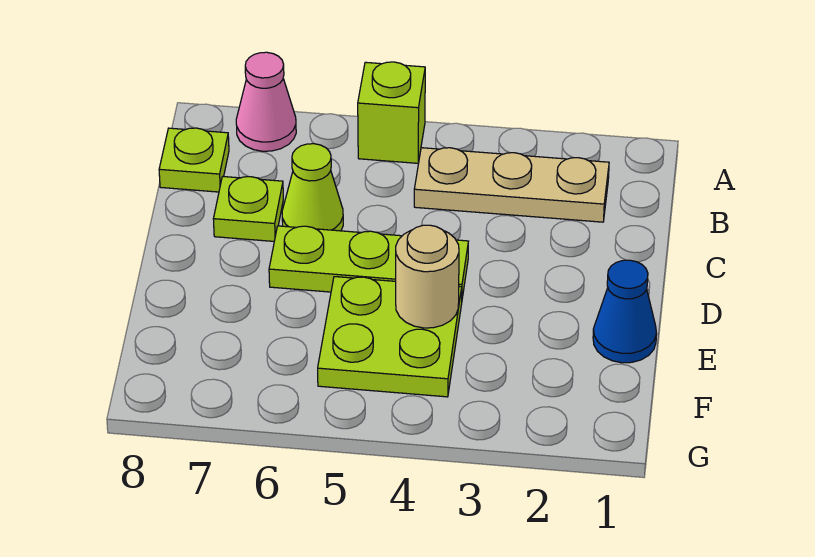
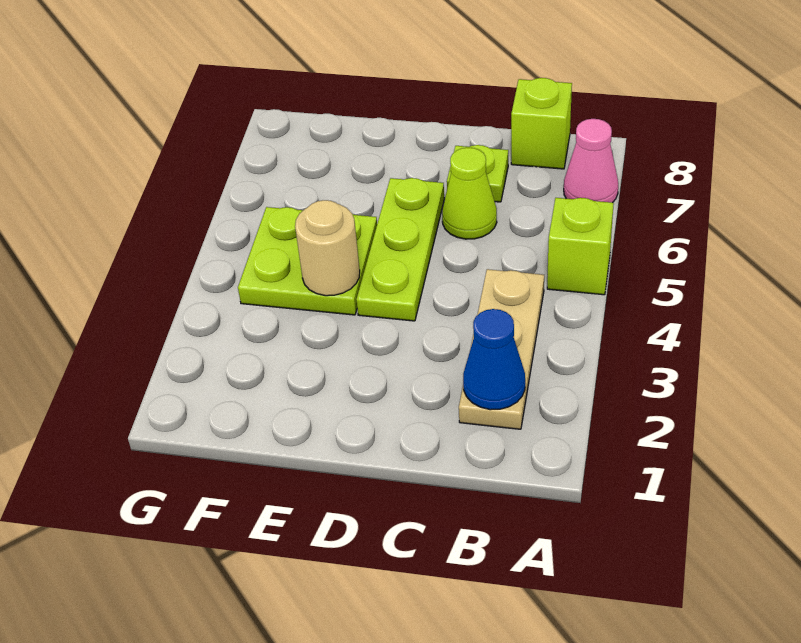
lime plate B8 level 1 -> lime brick B8 level 1
blue cone E1 level 1 -> blue cone B2 level 2

